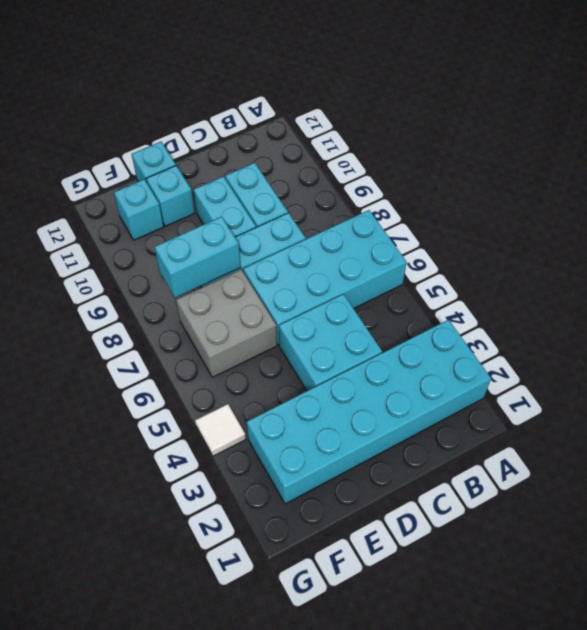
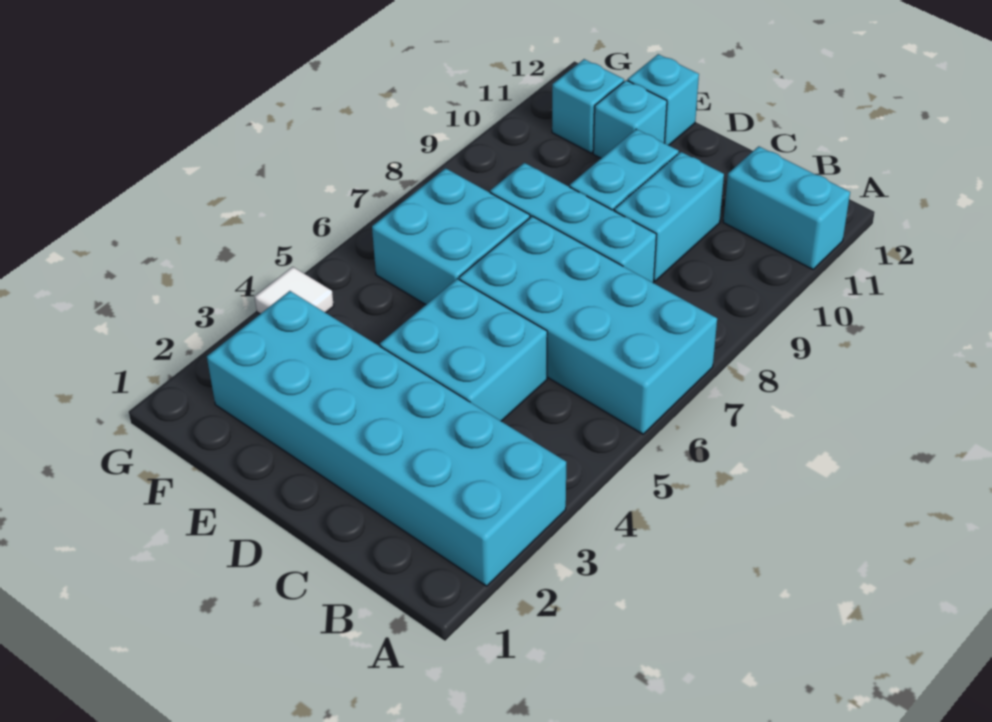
grey brick E6:F7 level 1 -> cyan brick E6:F7 level 1
cyan brick E8:F8 level 2 -> cyan brick A11:B11 level 1

